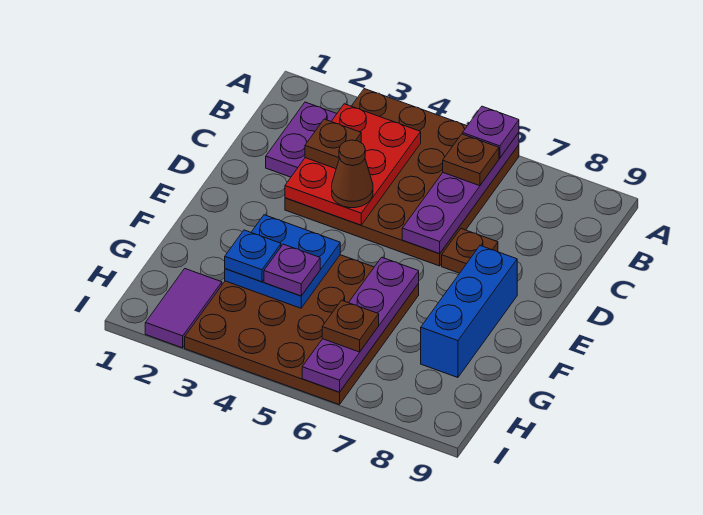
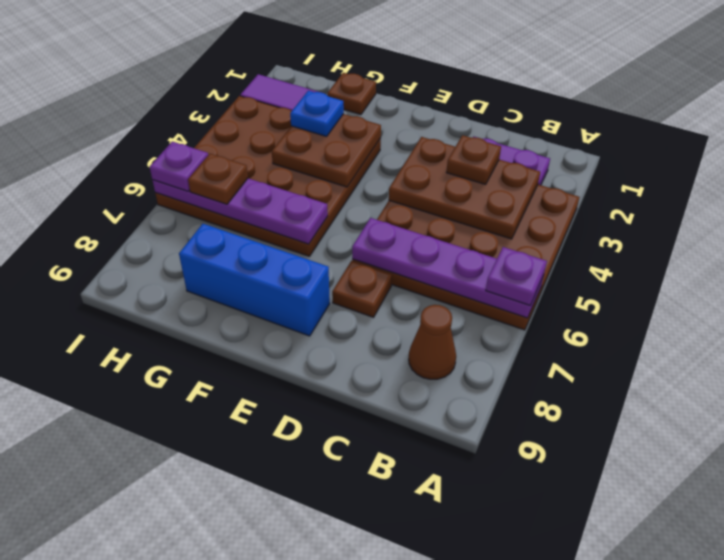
red plate B3:D4 level 2 -> brown plate B3:D4 level 2
brown plate B6 level 3 -> brown plate G1 level 1
brown cone D4 level 3 -> brown cone B8 level 1
blue plate F3:G4 level 2 -> brown plate F3:G4 level 2
purple plate G4 level 3 -> purple plate I6 level 3

